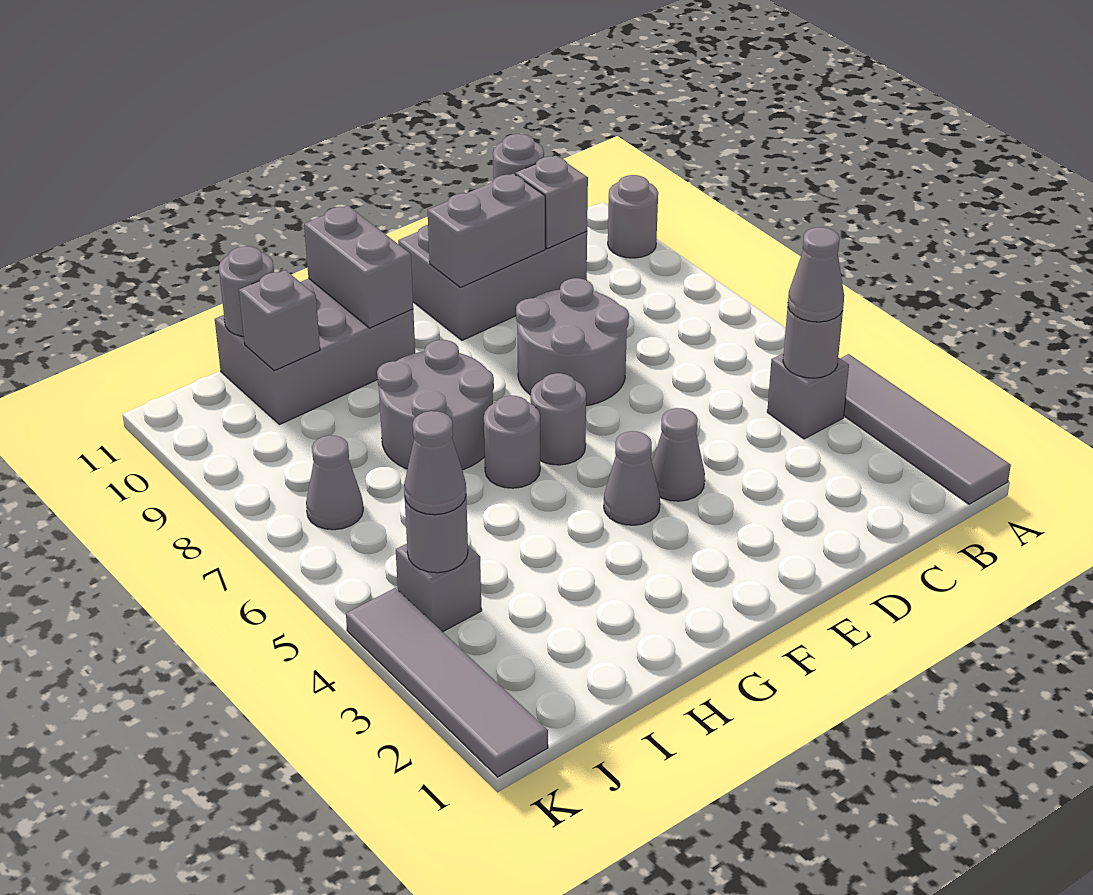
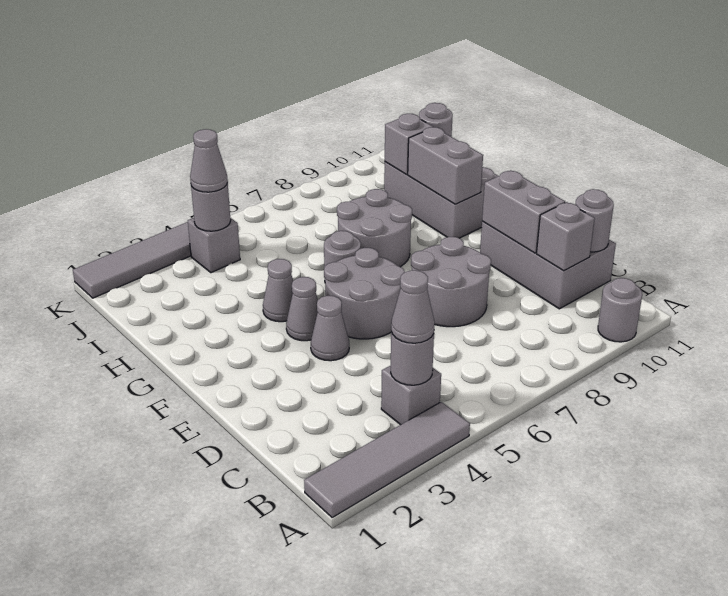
grey round brick F6 level 1 -> grey round brick E5:F6 level 1
grey brick G10:G11 level 2 -> grey brick G10:H10 level 2
grey cone J7 level 1 -> grey cone G4 level 1

